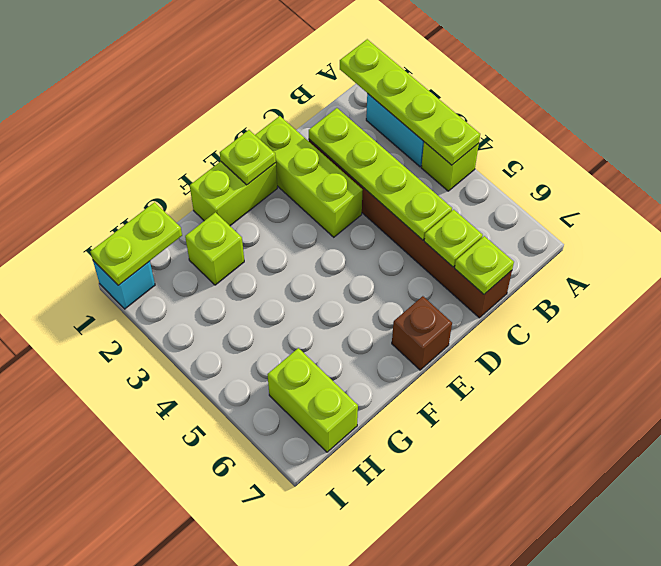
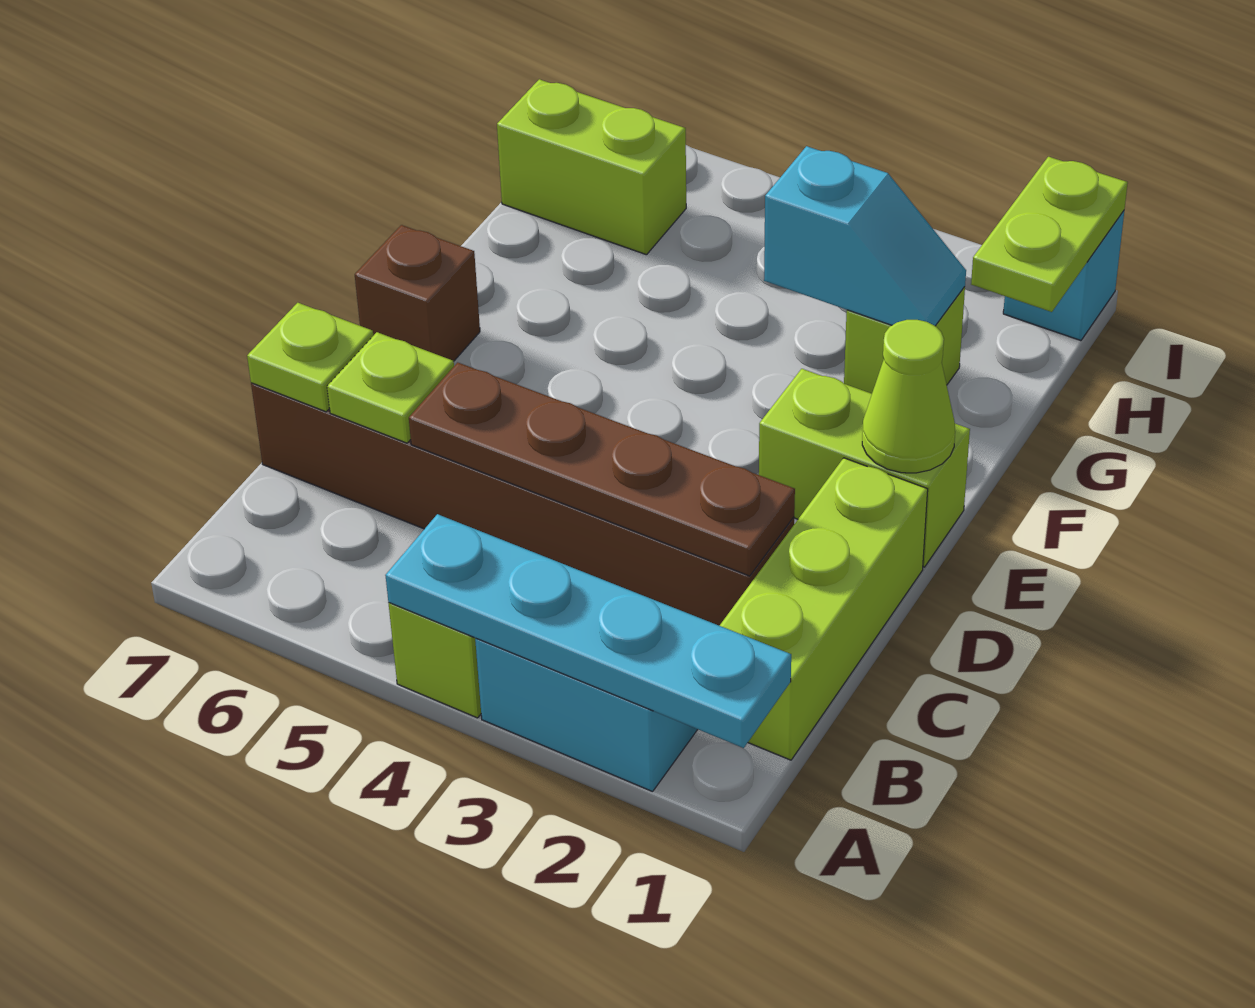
lime plate A1:A4 level 2 -> cyan plate A1:A4 level 2
lime plate C2:C5 level 2 -> brown plate C2:C5 level 2
lime brick D1:D3 level 1 -> lime brick B1:D1 level 1
lime brick E1:F1 level 1 -> lime brick E1:E2 level 1
lime plate E1 level 2 -> lime cone E1 level 2
none -> cyan slope G2:G3 level 2 top 3

